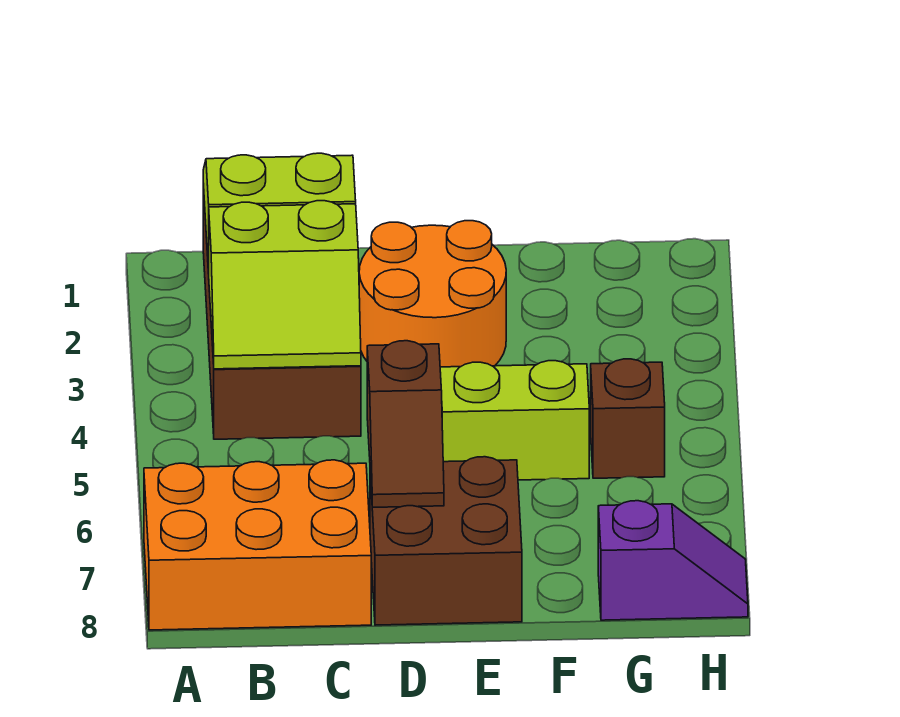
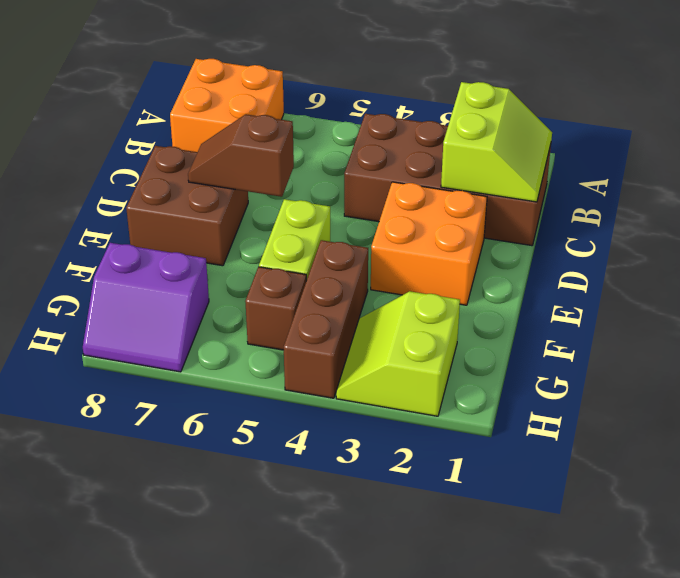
orange brick A7:C8 level 1 -> orange brick A7:B8 level 1
lime slope B3:C4 level 2 top 3 -> lime slope G2:H3 level 1 top 2
orange round brick D2:E3 level 1 -> orange brick D2:E3 level 1
none -> brown brick F4:H4 level 1
purple slope G8:H8 level 1 top G -> purple slope G7:H8 level 1 top G

